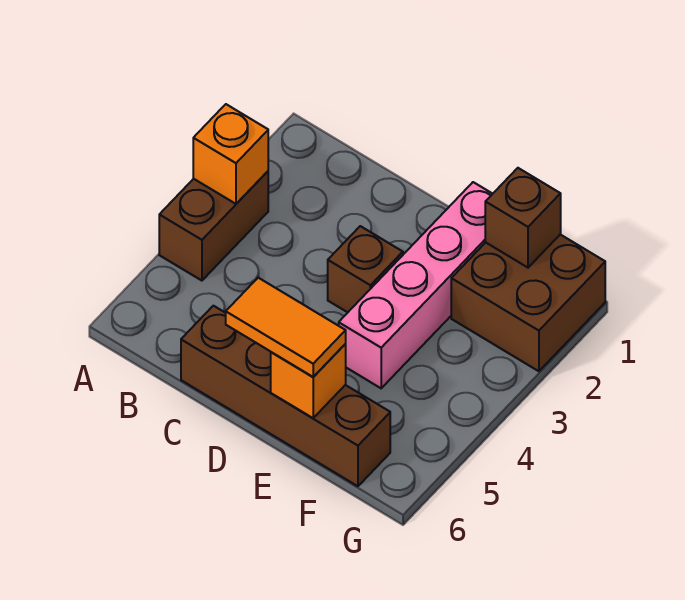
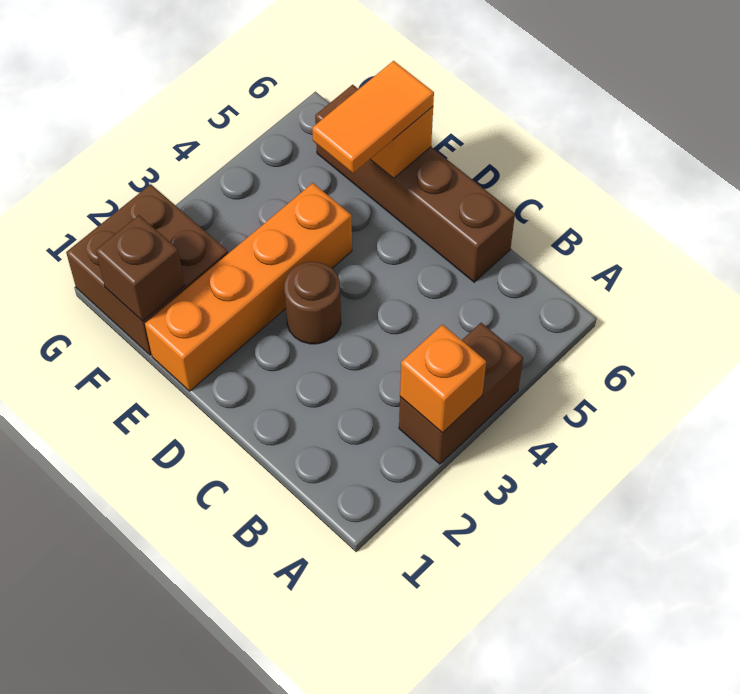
brown brick D3 level 1 -> brown round brick D3 level 1
orange tile D6:E6 level 3 -> orange tile E5:E6 level 3
pink brick E1:E4 level 1 -> orange brick E1:E4 level 1

